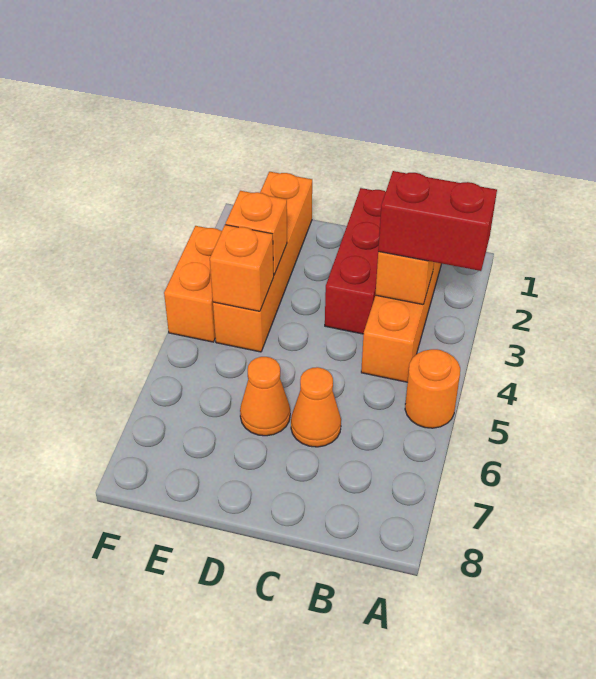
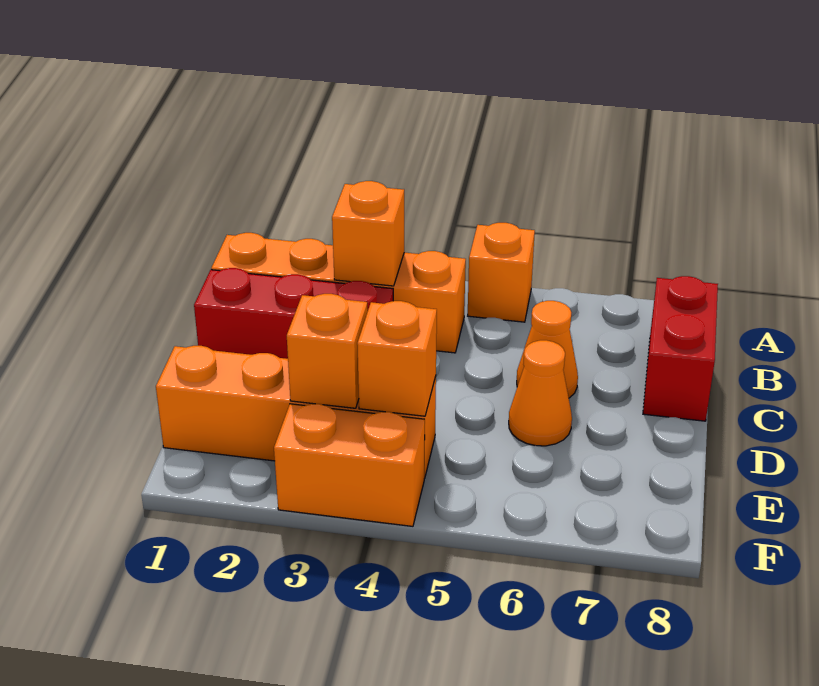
red brick A3:B3 level 3 -> red brick B8:C8 level 1
orange round brick A5 level 1 -> orange brick A5 level 1

